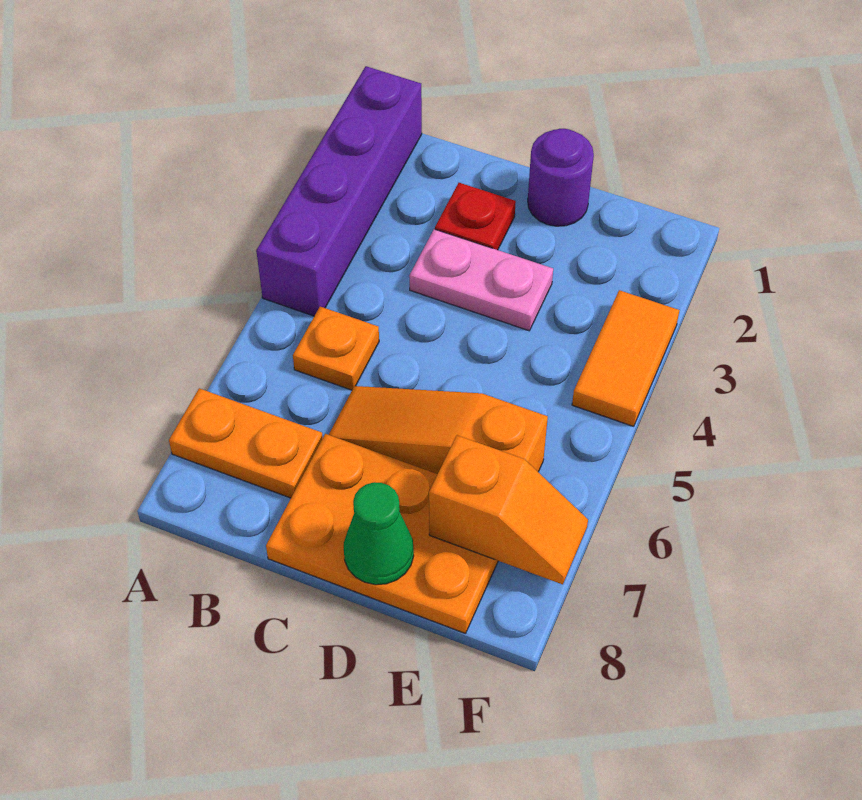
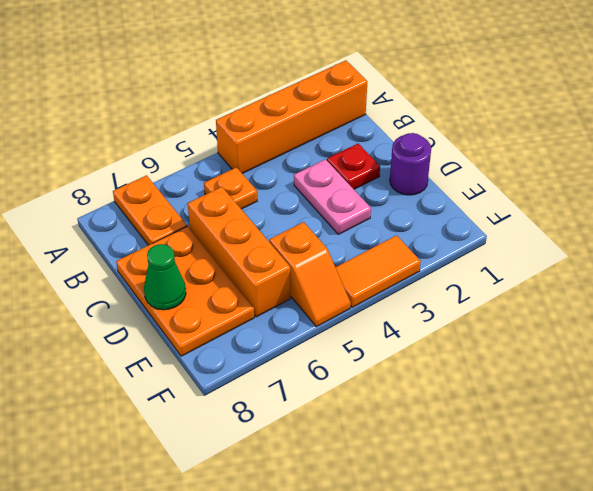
purple brick A1:A4 level 1 -> orange brick A1:A4 level 1
orange slope C6:E6 level 1 top E -> orange brick C6:E6 level 1
orange slope E7:F7 level 2 top E -> orange slope E5:F5 level 1 top E

